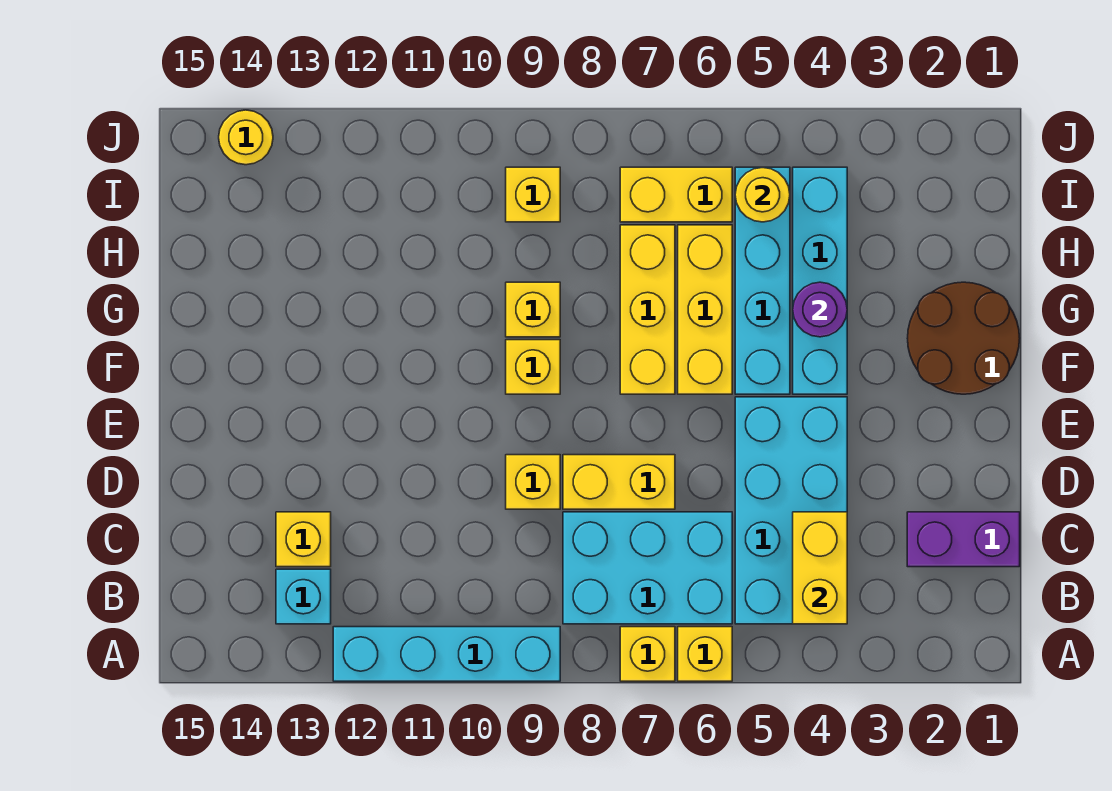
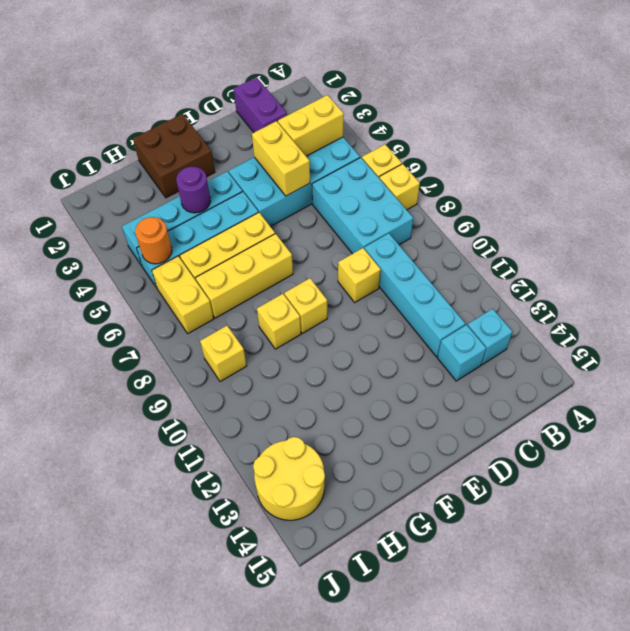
cyan brick A9:A12 level 1 -> cyan brick C9:C12 level 1
yellow brick C13 level 1 -> cyan brick C13 level 1
yellow brick D7:D8 level 1 -> yellow brick D4:D5 level 2
brown round brick F1:G2 level 1 -> brown brick F1:G2 level 1
yellow round brick I5 level 2 -> orange round brick I5 level 2
yellow round brick J14 level 1 -> yellow round brick I13:J14 level 1

